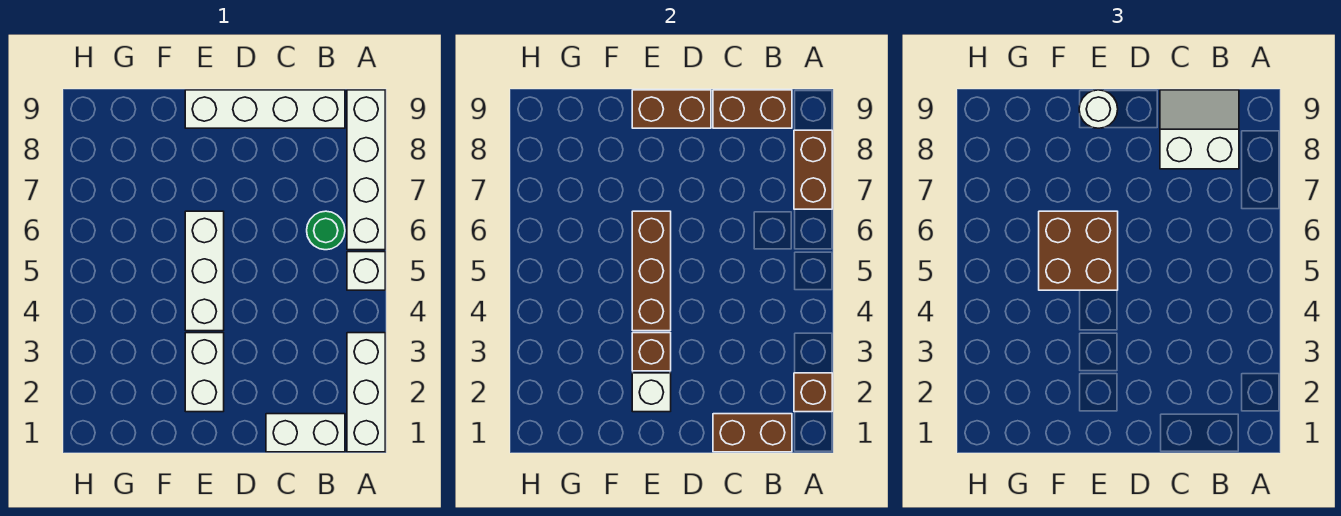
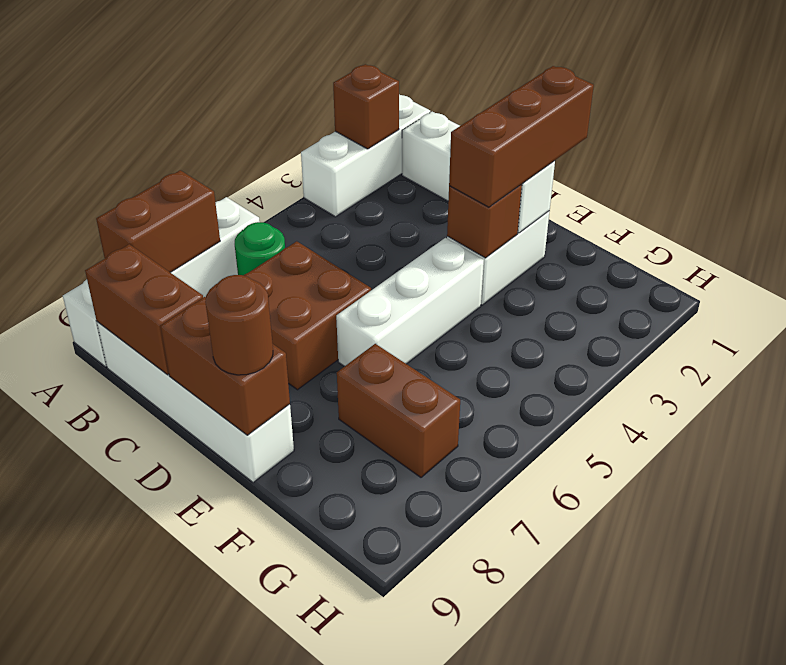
white brick A5 level 1 -> none
brown brick B1:C1 level 2 -> brown brick F7:G7 level 1
white slope B8:C9 level 3 top 8 -> none
brown brick E4:E6 level 2 -> brown brick E1:E3 level 3
brown brick E5:F6 level 3 -> brown brick C6:D7 level 1
white round brick E9 level 3 -> brown round brick E9 level 3

